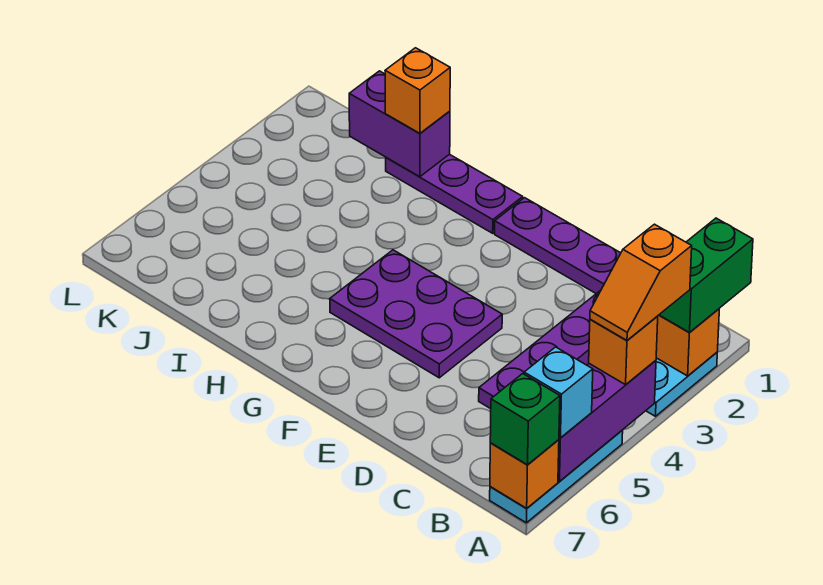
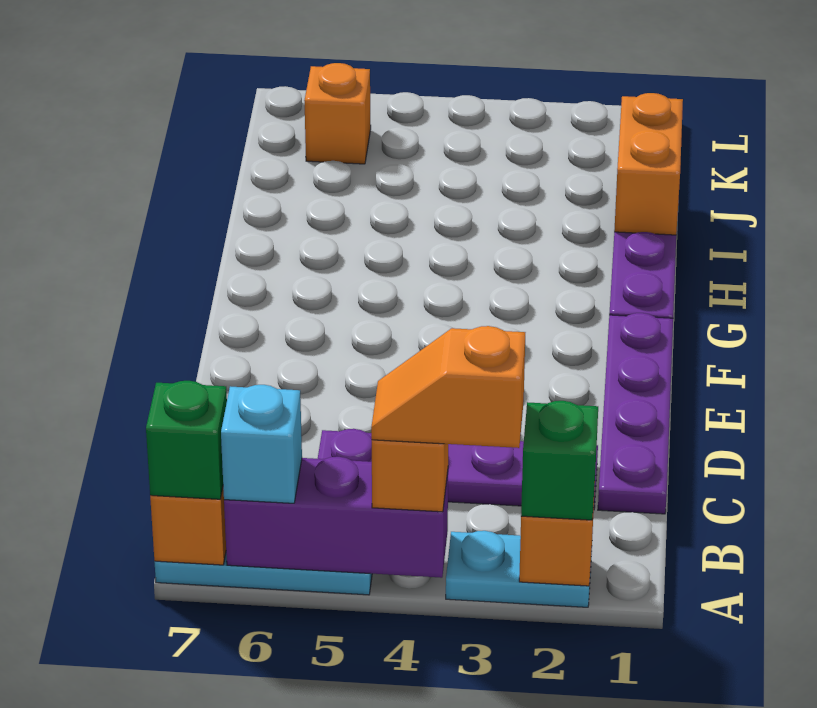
green brick A1:A2 level 3 -> green brick A2 level 3
purple plate E4:G5 level 1 -> none
purple brick I1:J1 level 2 -> orange brick I1:J1 level 2
orange brick I1 level 3 -> orange brick K6 level 1

